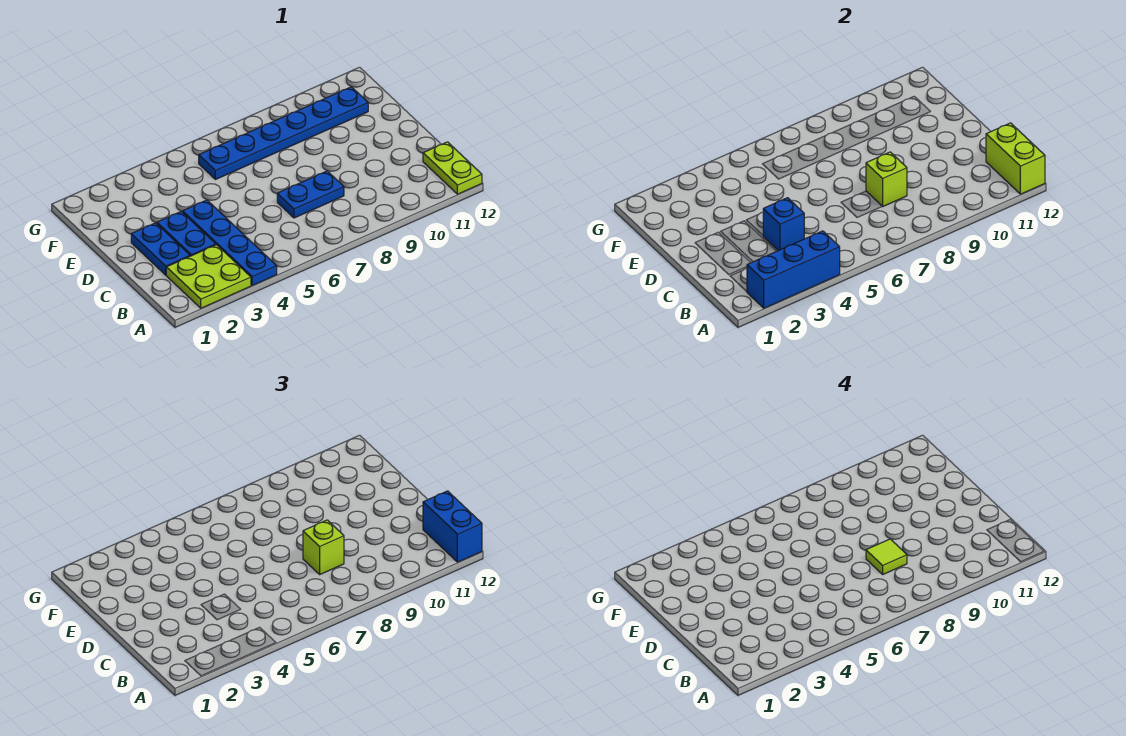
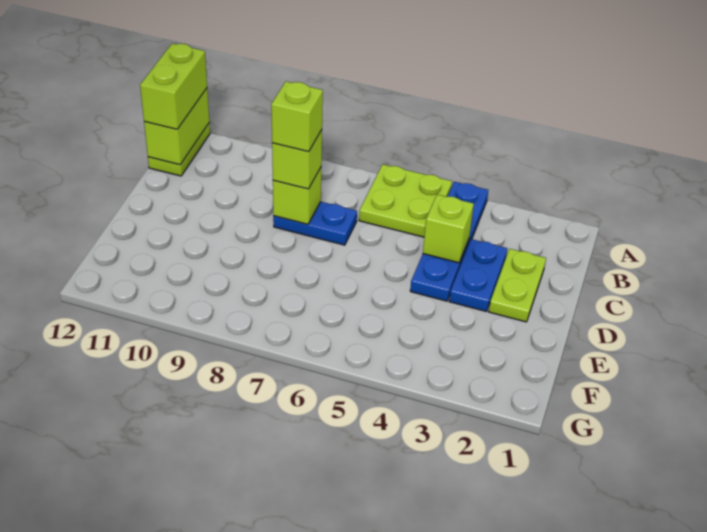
lime plate A2:B3 level 1 -> lime plate A5:B6 level 1
blue brick A2:A4 level 2 -> none
blue brick A12:B12 level 3 -> lime brick A12:B12 level 3
blue plate C2:D2 level 1 -> lime plate C2:D2 level 1
blue brick C4 level 2 -> lime brick C4 level 2
lime tile C8 level 4 -> lime brick C8 level 4
blue plate F6:F11 level 1 -> none

